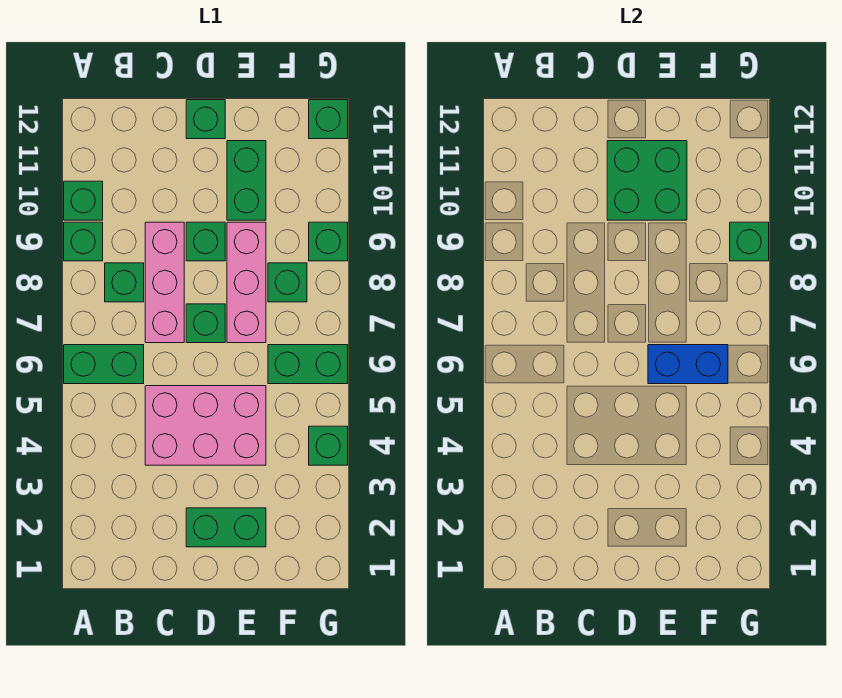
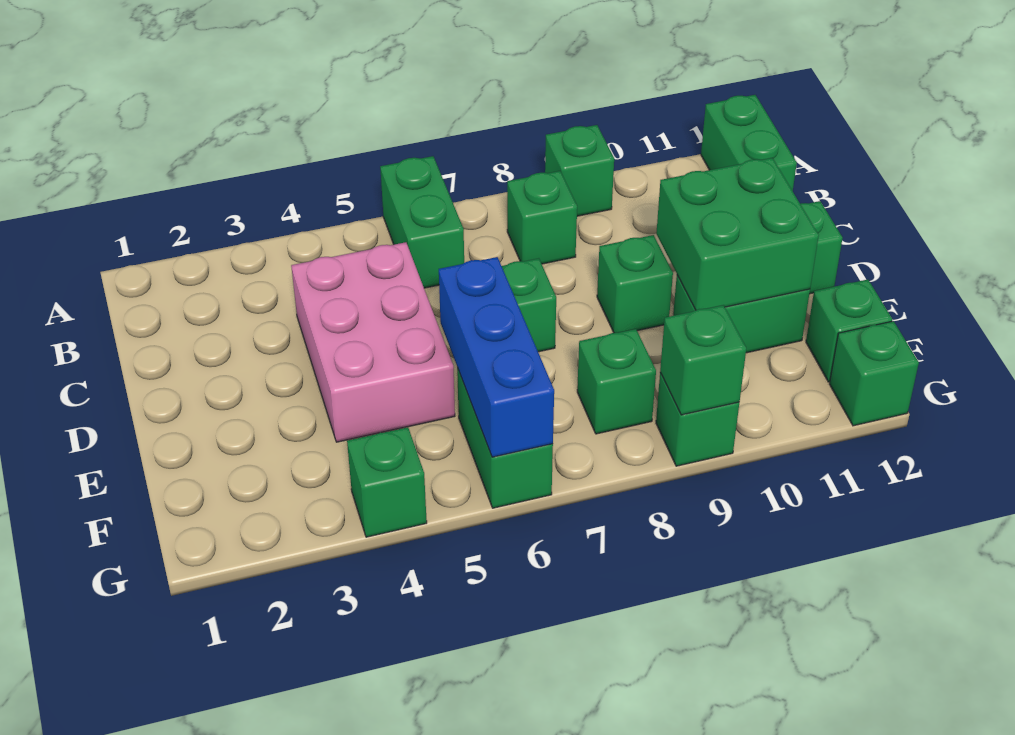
green brick A10 level 1 -> green brick F12 level 1
pink brick C7:C9 level 1 -> none
green brick D2:E2 level 1 -> green brick A12:B12 level 1
blue brick E6:F6 level 2 -> blue brick E6:G6 level 2
pink brick E7:E9 level 1 -> none

